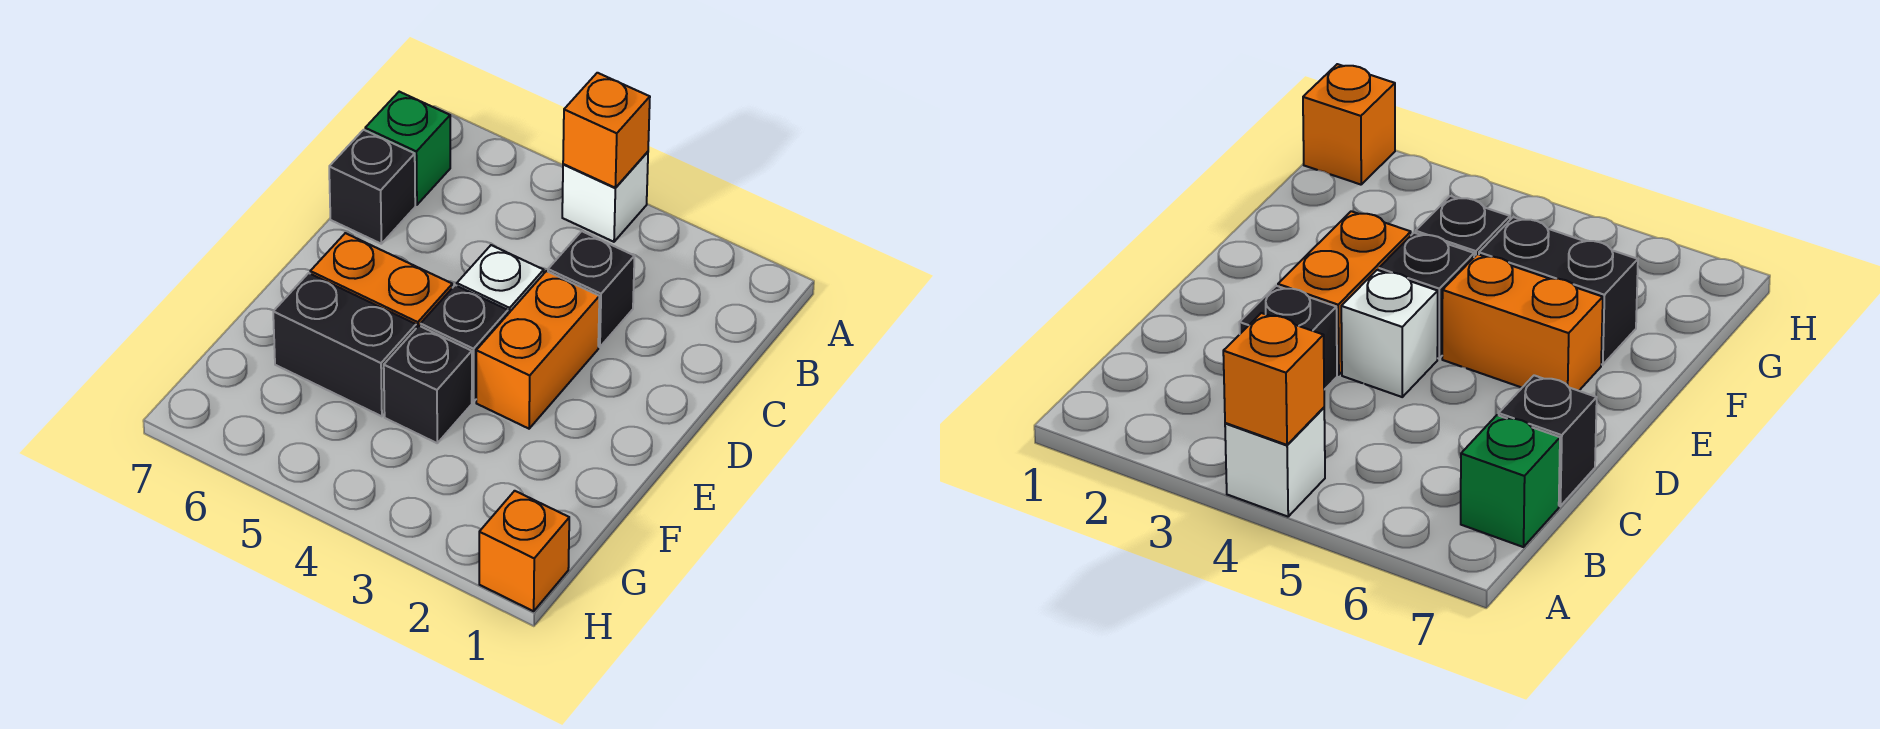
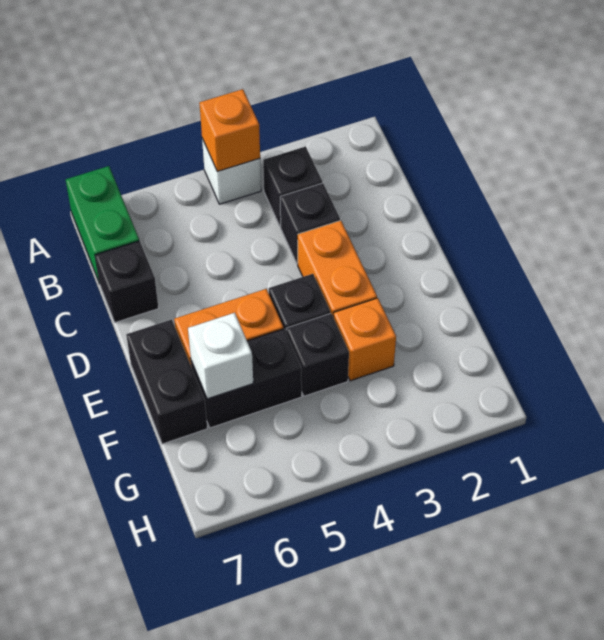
none -> black brick B3 level 1
green brick B7 level 1 -> green brick A7:B7 level 1
white brick D4 level 1 -> white brick F6 level 2
none -> black brick E7:F7 level 1
orange brick H1 level 1 -> orange brick F3 level 1

